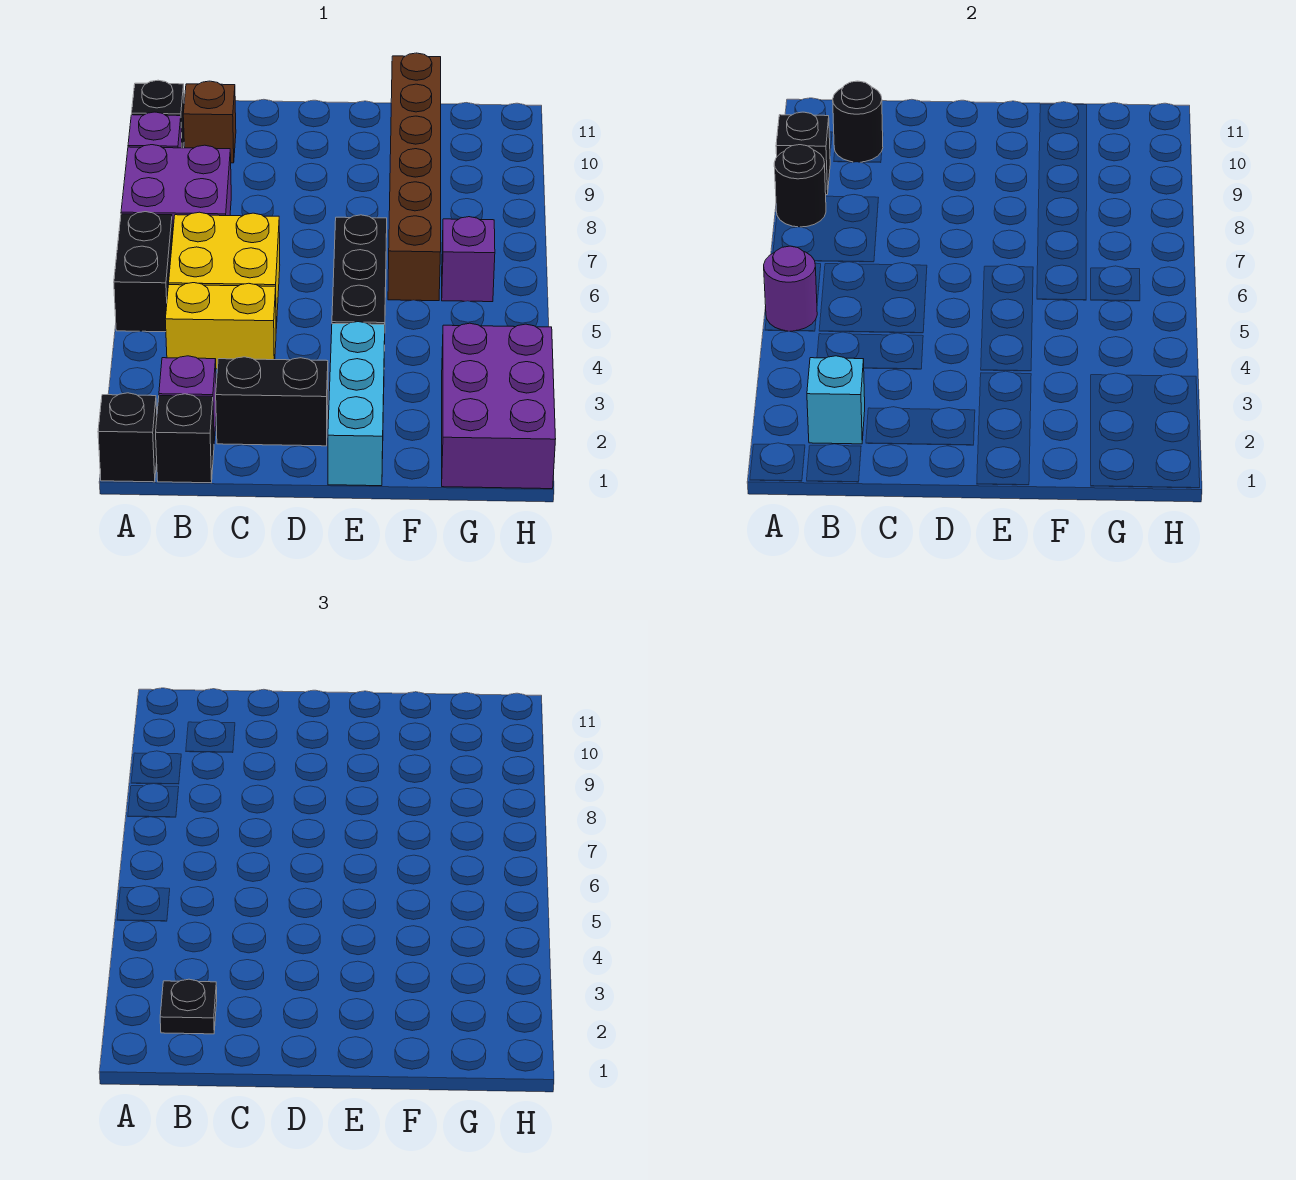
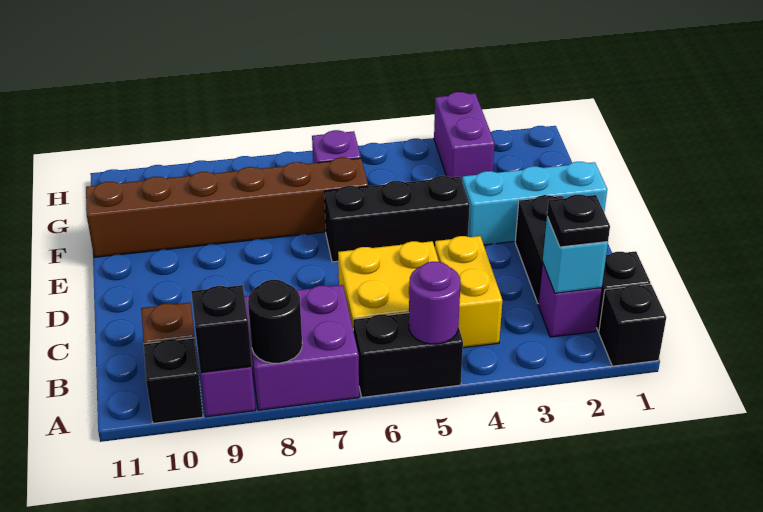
black round brick B10 level 2 -> none
purple brick G1:H3 level 1 -> purple brick G3:H3 level 1

